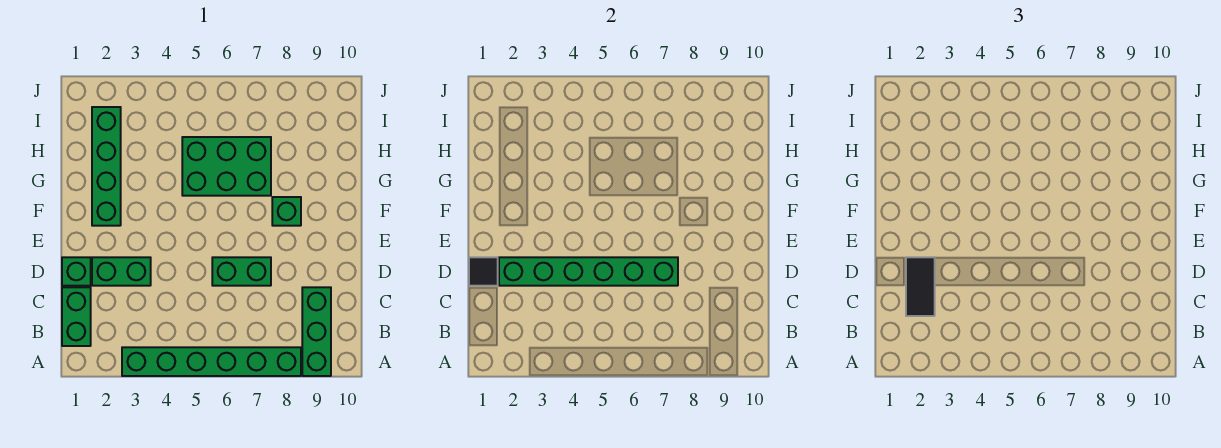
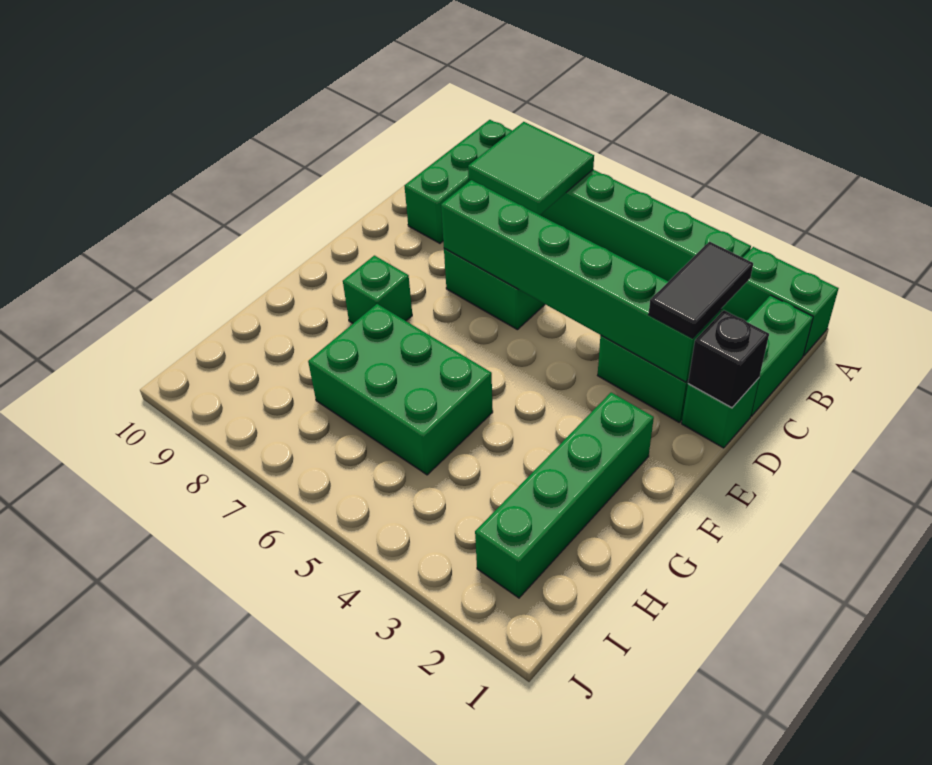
none -> green brick A1:A2 level 1
none -> green tile A7:B8 level 2
black tile D1 level 2 -> black brick D1 level 2

